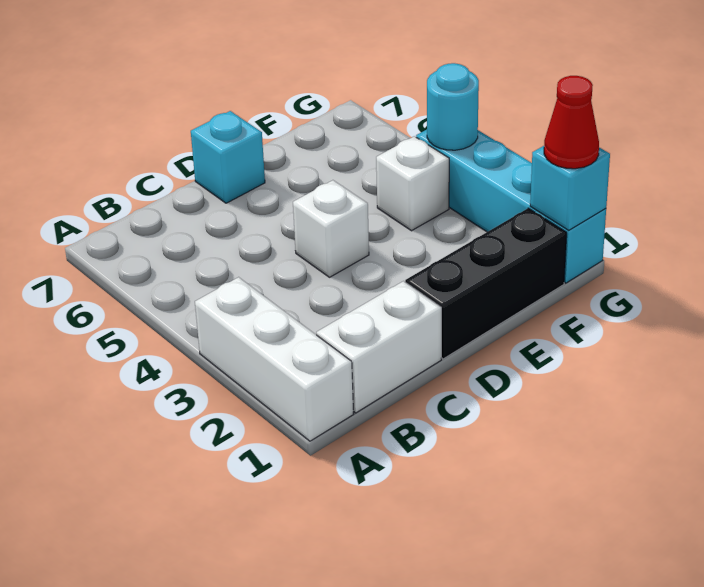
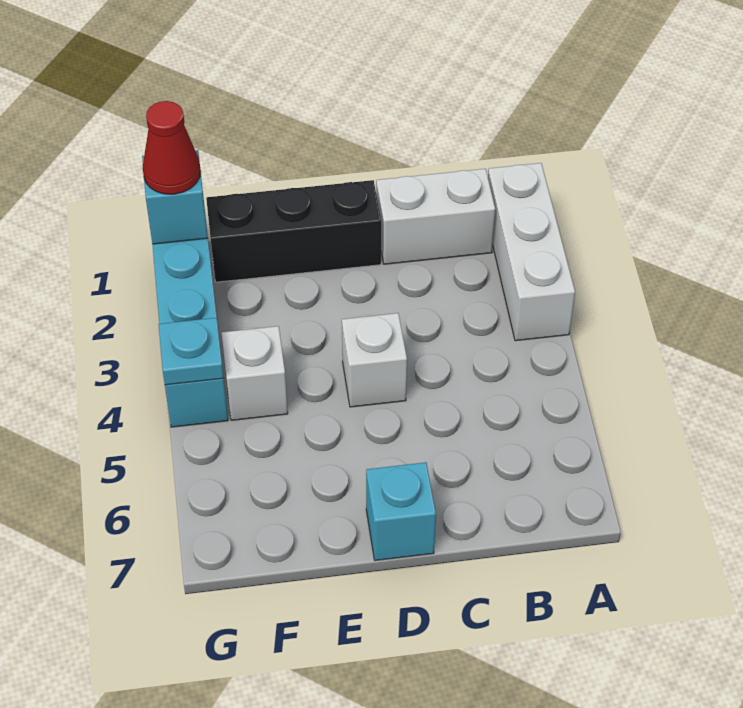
cyan round brick G4 level 2 -> cyan plate G4 level 2

